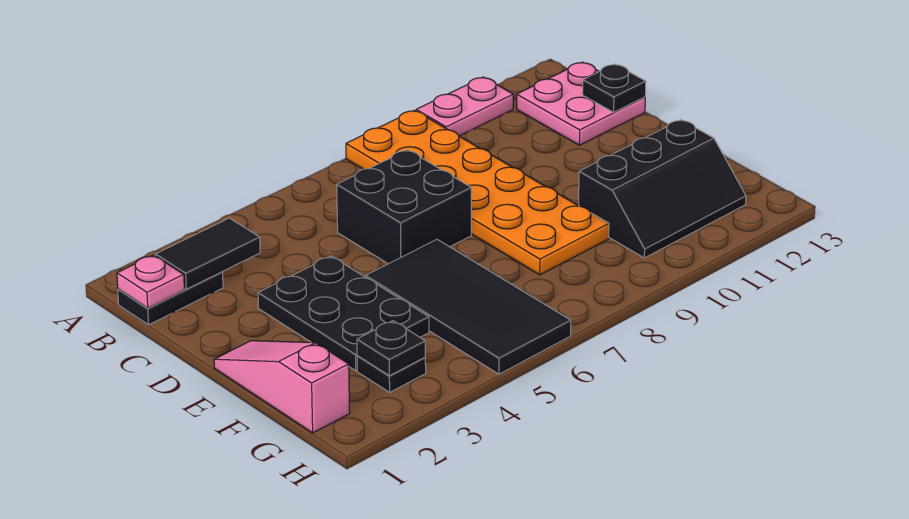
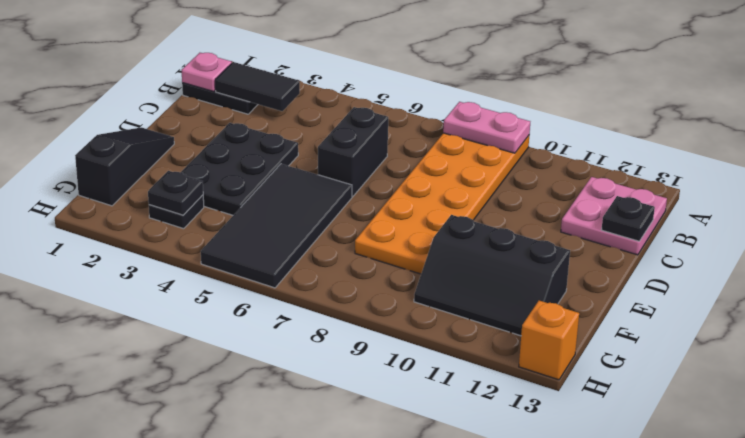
pink plate A10:A11 level 1 -> pink plate A8:A9 level 2
black brick C6:D7 level 1 -> black brick C6:D6 level 1
pink slope E1:G1 level 1 top G -> black slope E1:G1 level 1 top G
none -> orange brick H13 level 1

